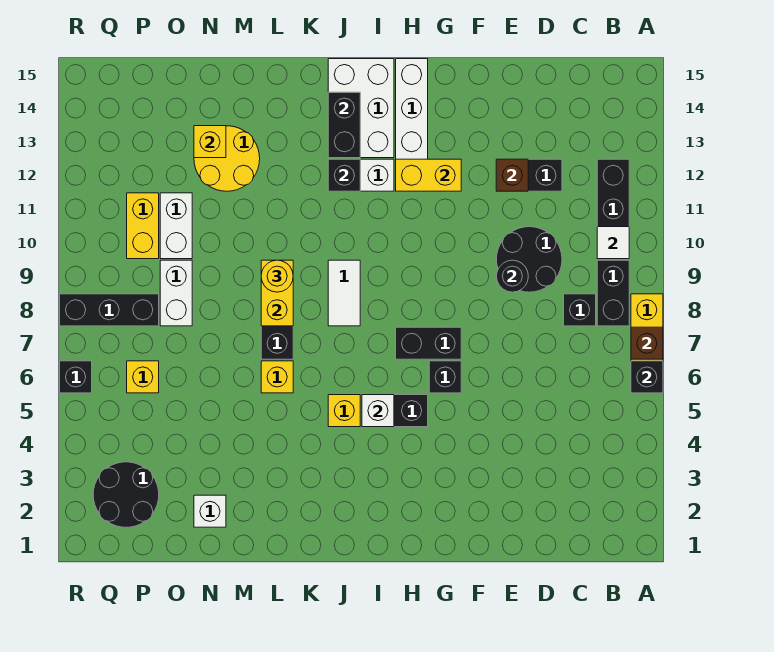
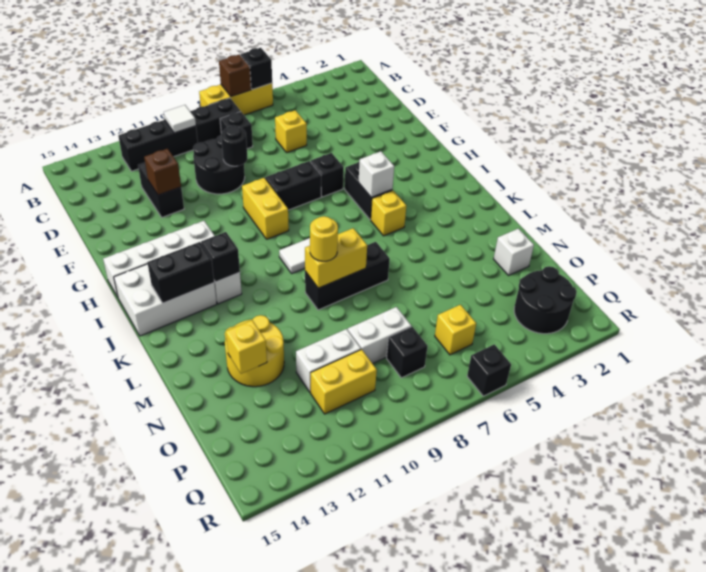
black brick G7:H7 level 1 -> black brick G7:G8 level 1
yellow brick G12:H12 level 2 -> yellow brick G9:H9 level 1
yellow brick L6 level 1 -> yellow brick D6 level 1
black brick P8:R8 level 1 -> black brick P8 level 1

